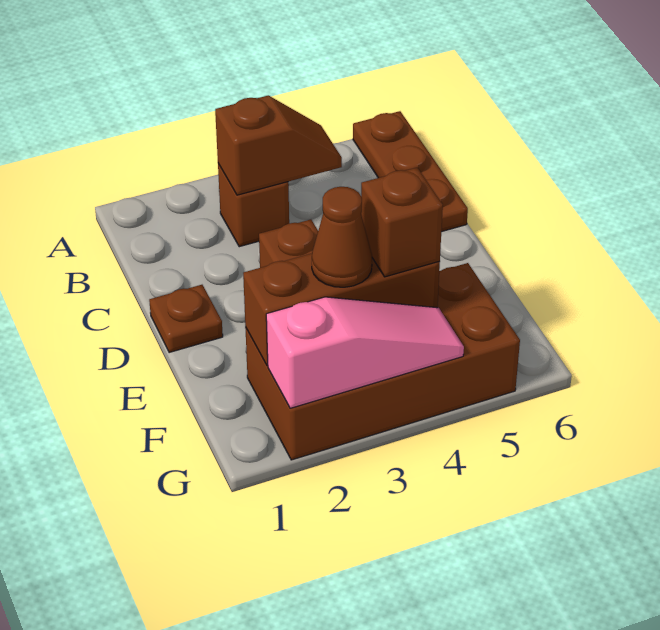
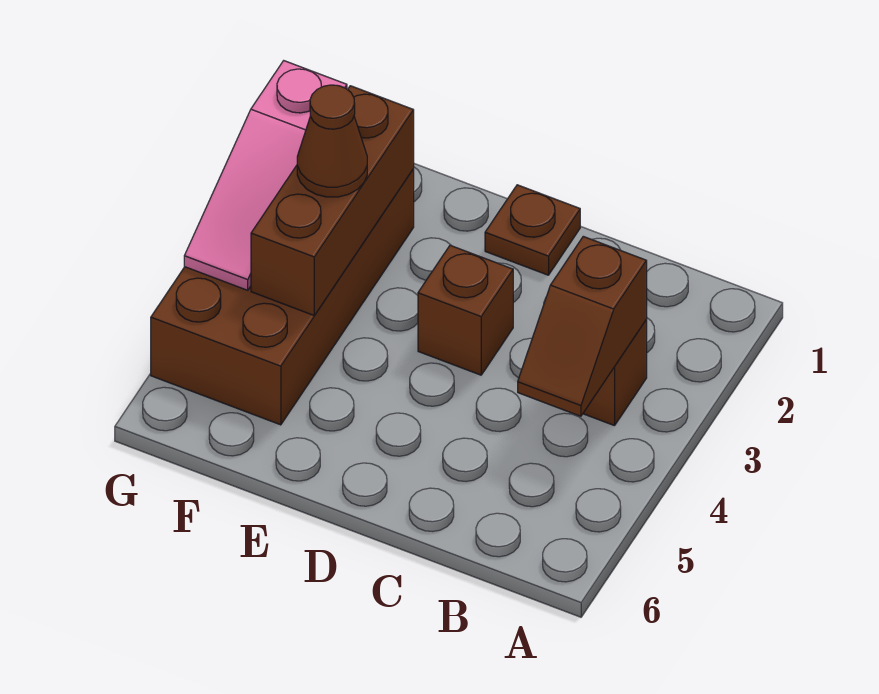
brown plate A6:C6 level 1 -> none
brown brick F4 level 3 -> none

